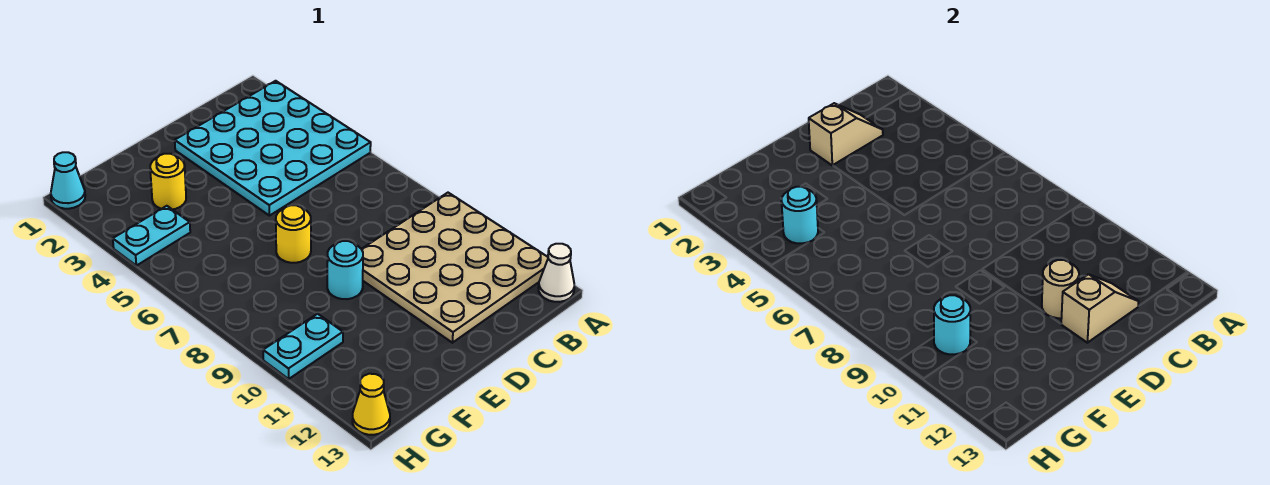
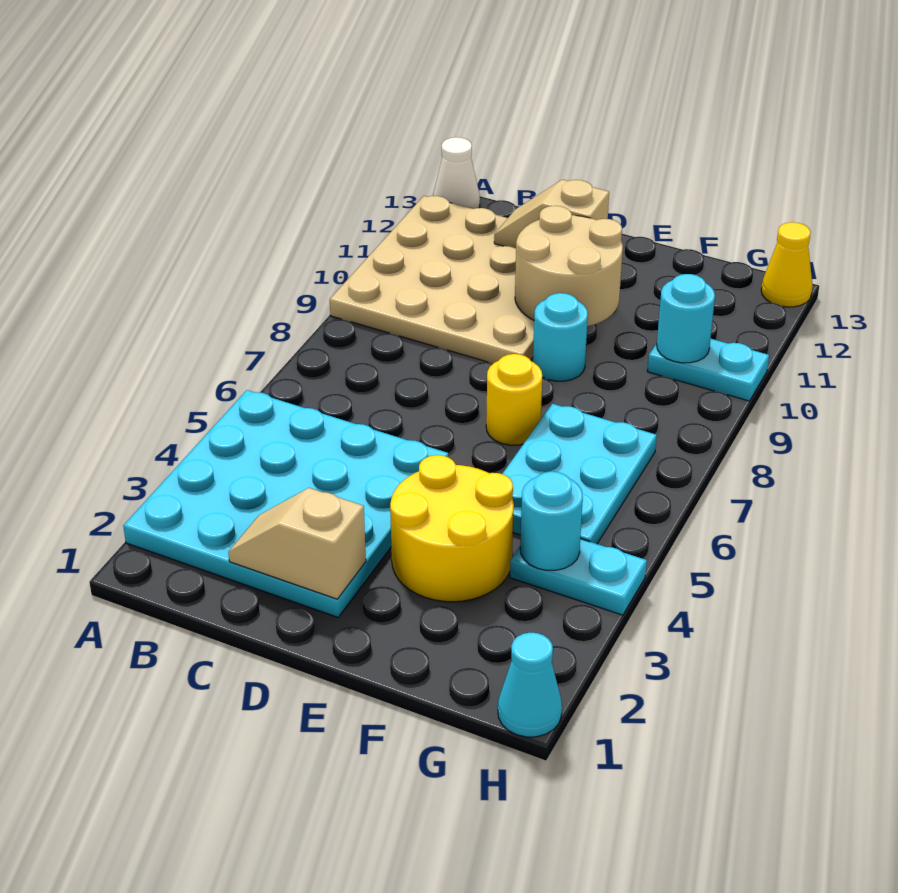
tan round brick D11 level 2 -> tan round brick D10:E11 level 2
yellow round brick F3 level 1 -> yellow round brick E3:F4 level 1
none -> cyan plate F5:G7 level 1

